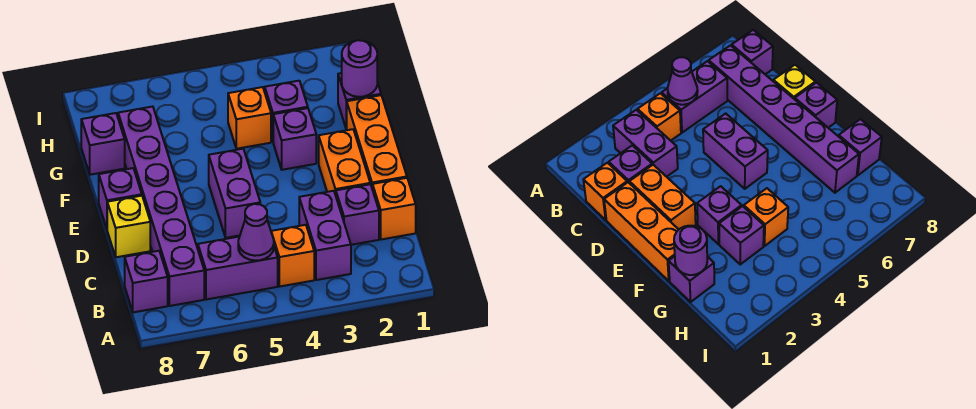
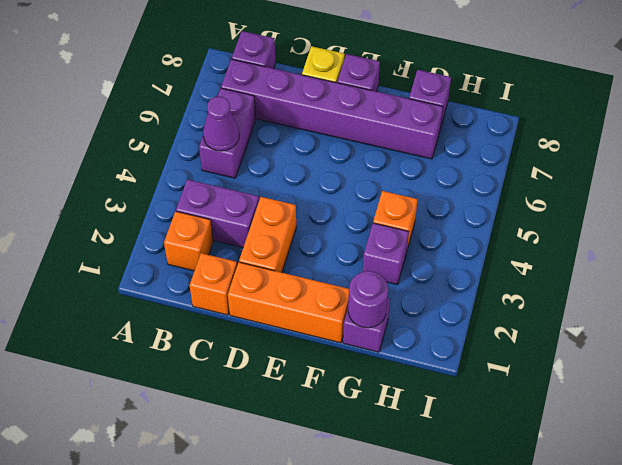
orange brick B4 level 1 -> orange brick B2 level 1
purple brick C2 level 1 -> none
orange brick D2:E2 level 1 -> orange brick D2:D3 level 1
purple brick D5:E5 level 1 -> none
purple brick F3 level 1 -> none

